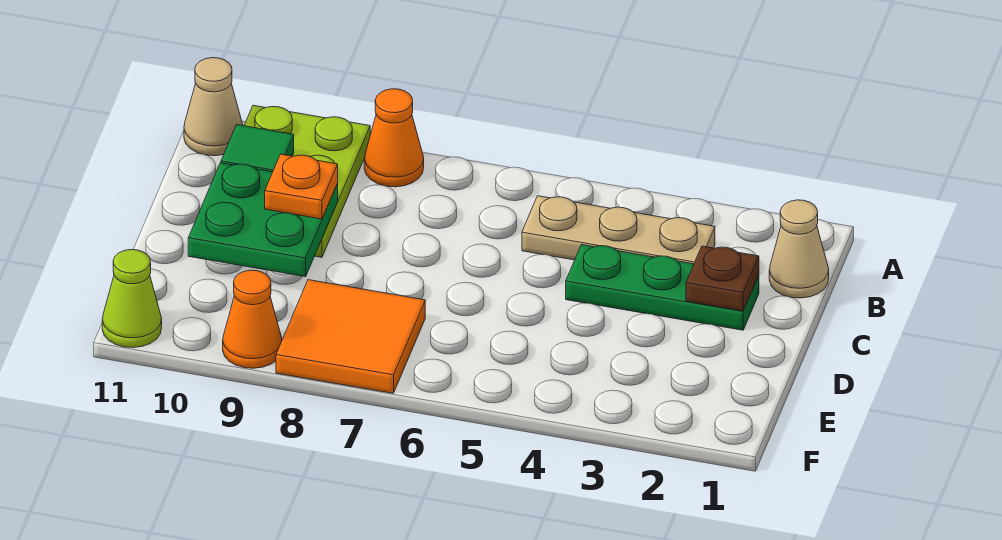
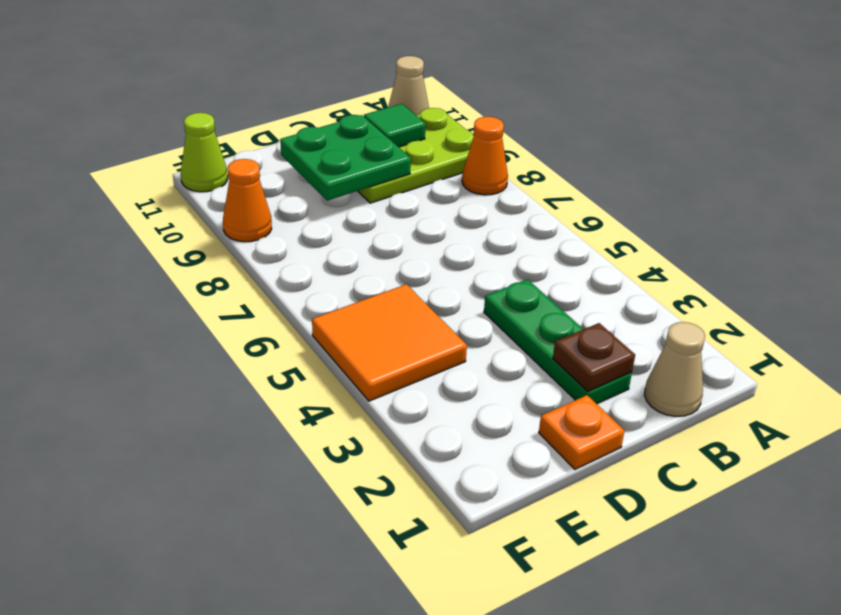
tan plate B3:B5 level 1 -> none
orange plate C9 level 3 -> orange plate D1 level 1
orange tile E7:F8 level 1 -> orange tile E4:F5 level 1

